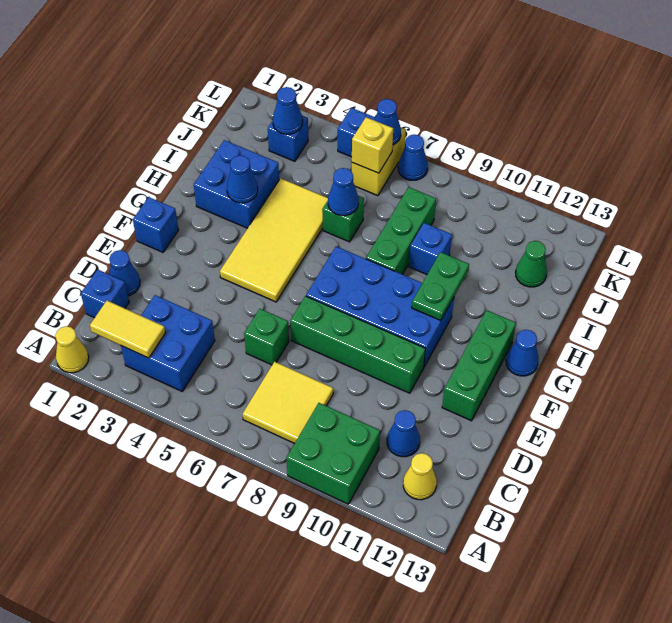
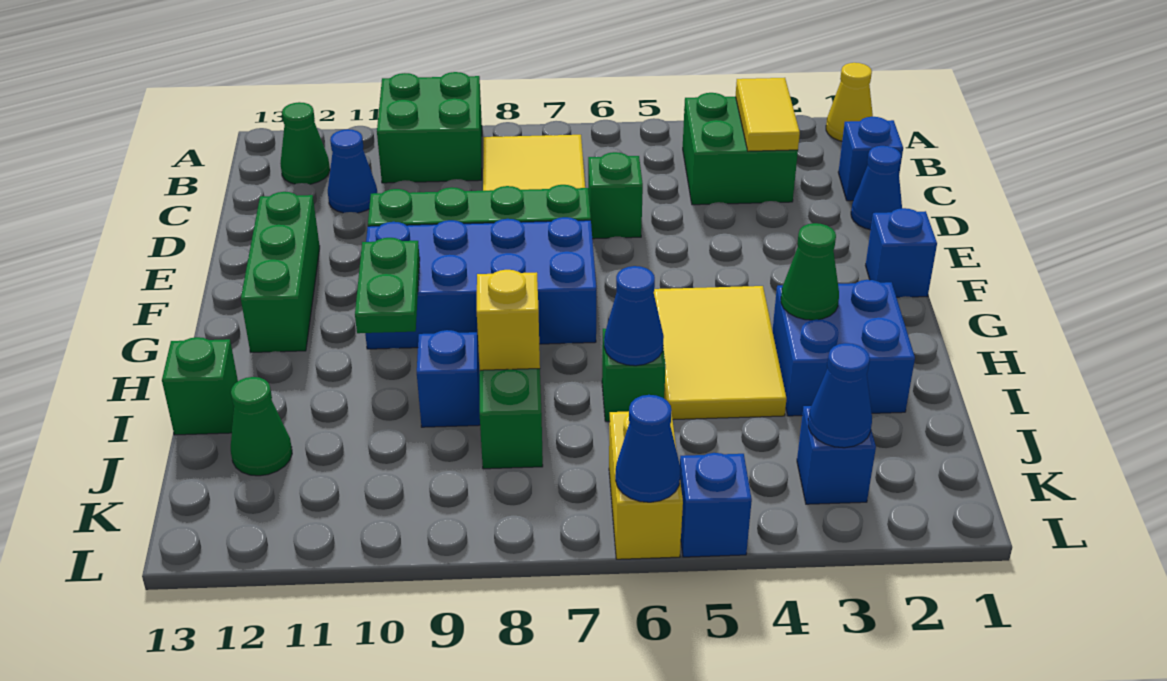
yellow tile B2:B3 level 2 -> yellow tile B3:C3 level 2
blue brick B3:C4 level 1 -> green brick B3:C4 level 1
yellow cone B12 level 1 -> green cone B12 level 1
yellow tile F4:I5 level 1 -> yellow tile G4:I5 level 1
blue cone G13 level 1 -> none
blue cone H3 level 2 -> green cone H3 level 2
none -> green brick I13 level 1
yellow brick K6 level 2 -> yellow brick I8 level 2
blue cone L7 level 1 -> none

